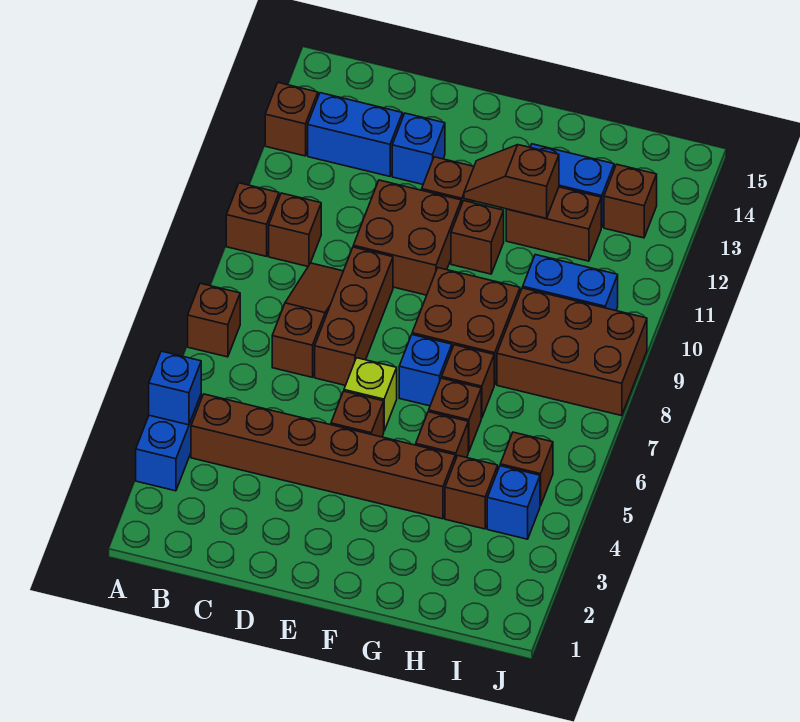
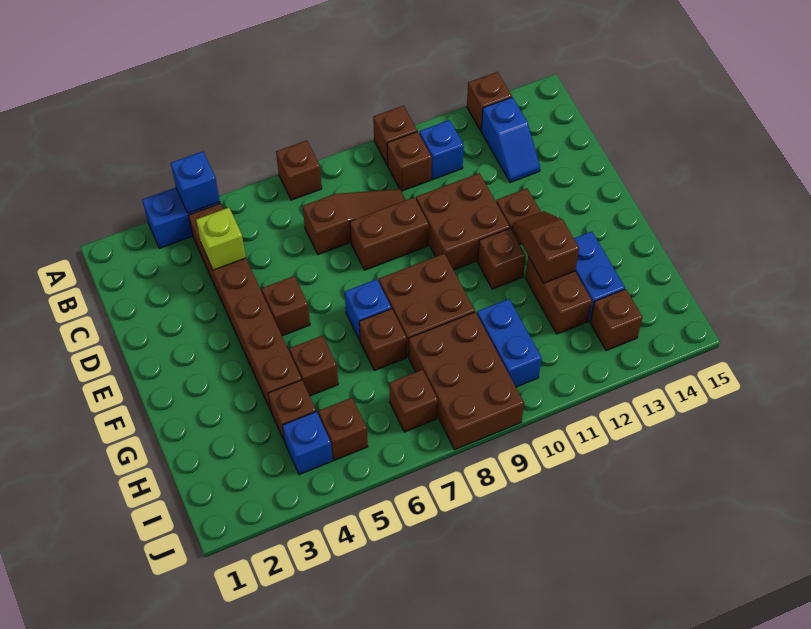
blue brick B13:C13 level 1 -> blue slope B13:C13 level 1 top B
brown brick D7:D9 level 1 -> brown brick D8:D9 level 1
blue brick D13 level 1 -> blue brick B11 level 1
lime brick E6 level 1 -> lime brick C4 level 2
brown brick G6 level 1 -> brown brick I7 level 1

